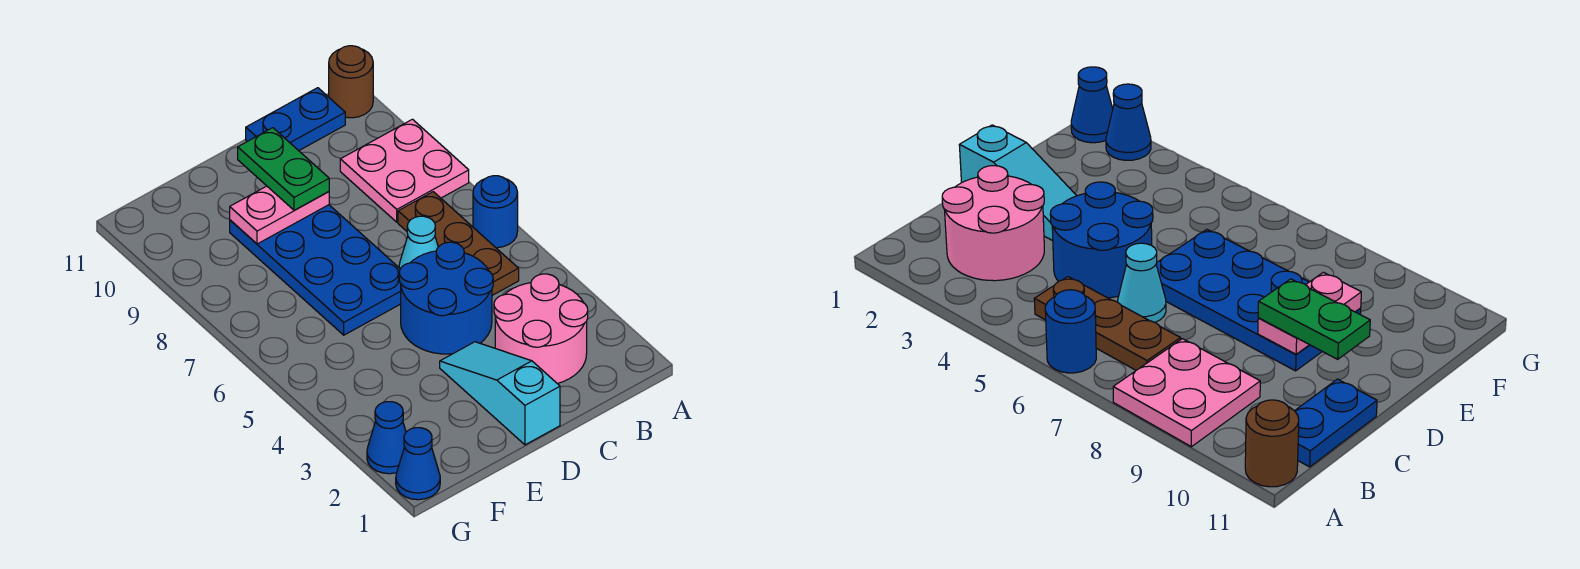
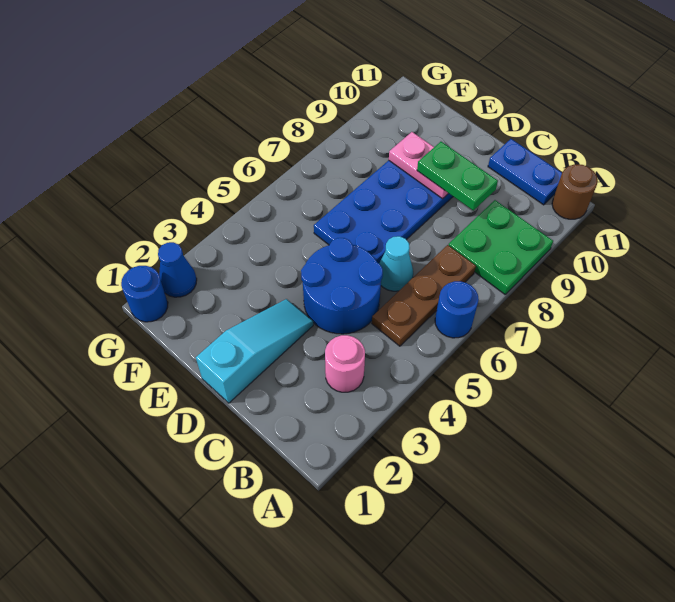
pink plate A8:B9 level 1 -> green plate A8:B9 level 1
pink round brick B2:C3 level 1 -> pink round brick B3 level 1
green plate D9:D10 level 3 -> green plate C9:D9 level 3
blue cone G1 level 1 -> blue round brick G1 level 1

